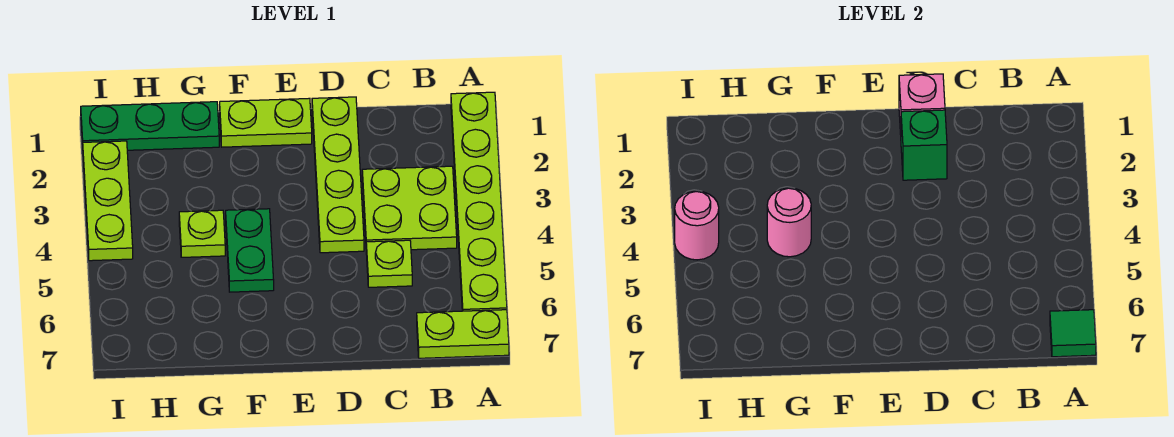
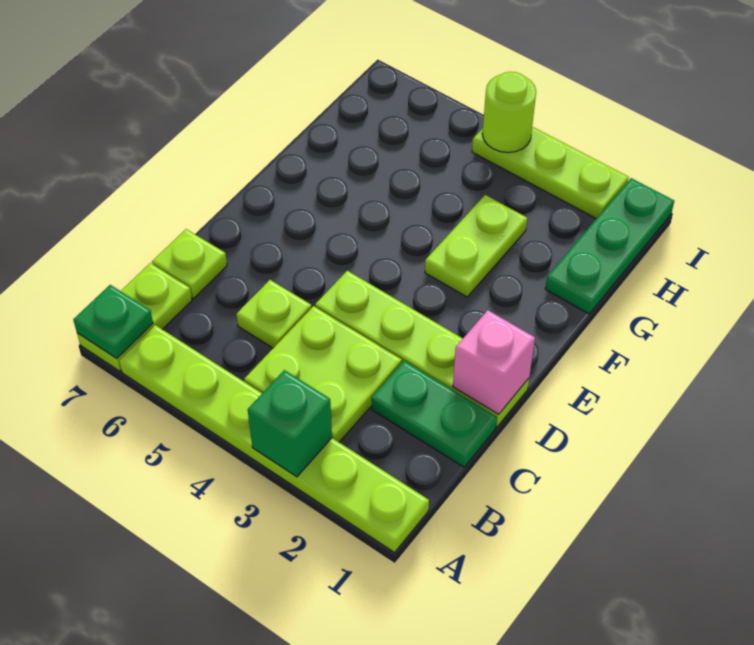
green tile A7 level 2 -> green plate A7 level 2
green brick D2 level 2 -> green brick A3 level 2
lime plate E1:F1 level 1 -> lime plate F3:G3 level 1
green plate F4:F5 level 1 -> green plate C1:C2 level 1
lime plate G4 level 1 -> lime plate C7 level 1
pink round brick G4 level 2 -> none
pink round brick I4 level 2 -> lime round brick I4 level 2

